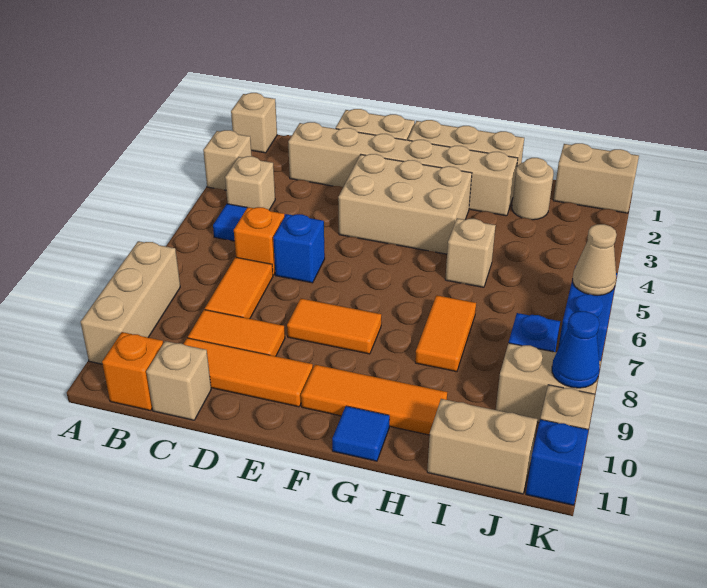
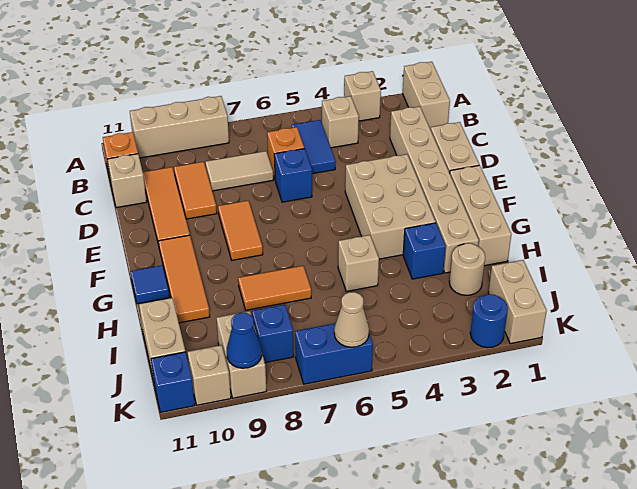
tan brick A1 level 1 -> tan brick A1:B1 level 1
orange tile C7:C8 level 1 -> tan tile C7:C8 level 1
none -> blue brick H3 level 1
none -> blue round brick K2 level 1

